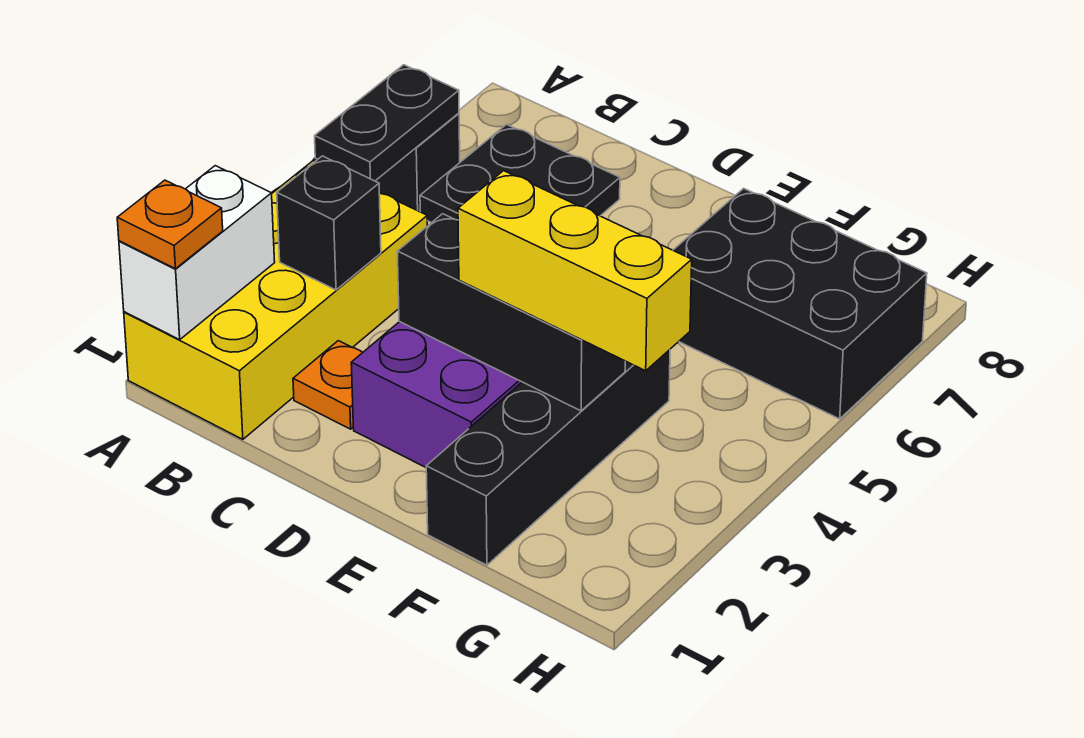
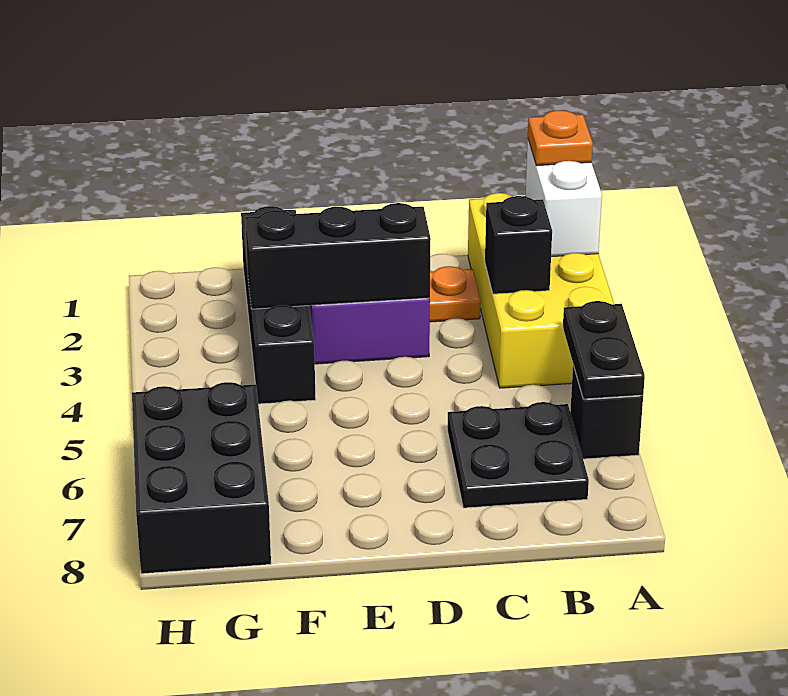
yellow brick E3:G3 level 3 -> none
black brick F6:H7 level 1 -> black brick G6:H8 level 1

